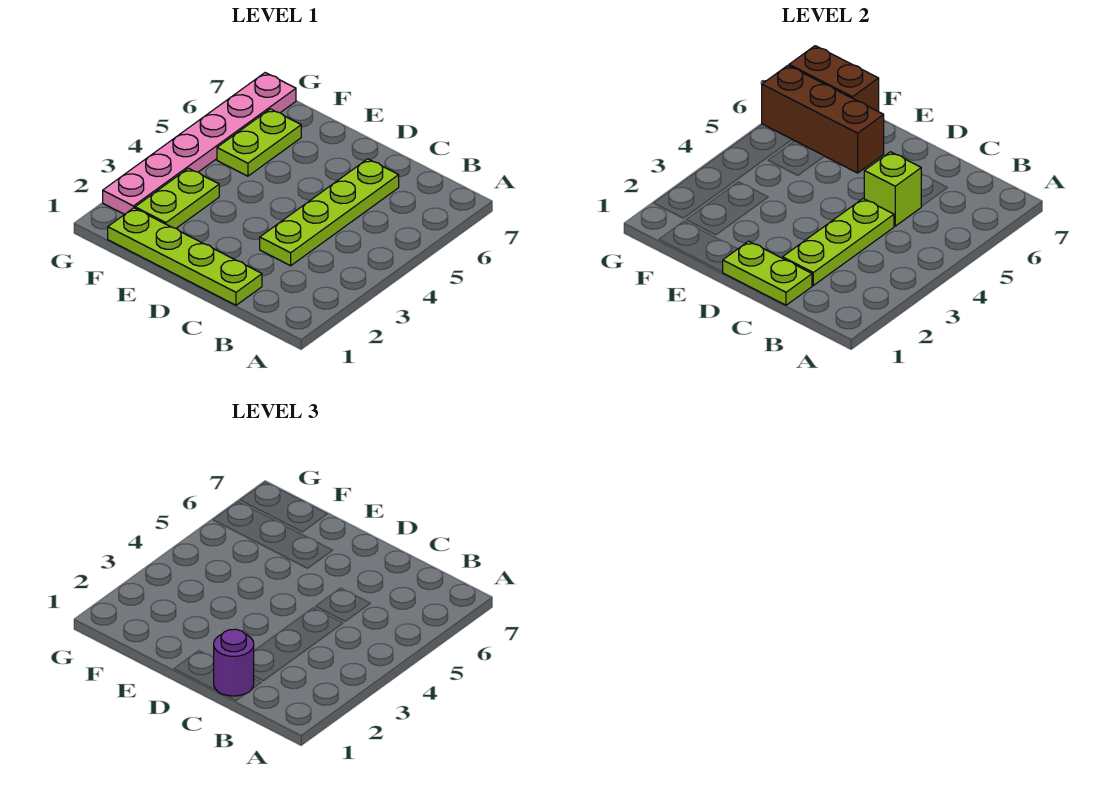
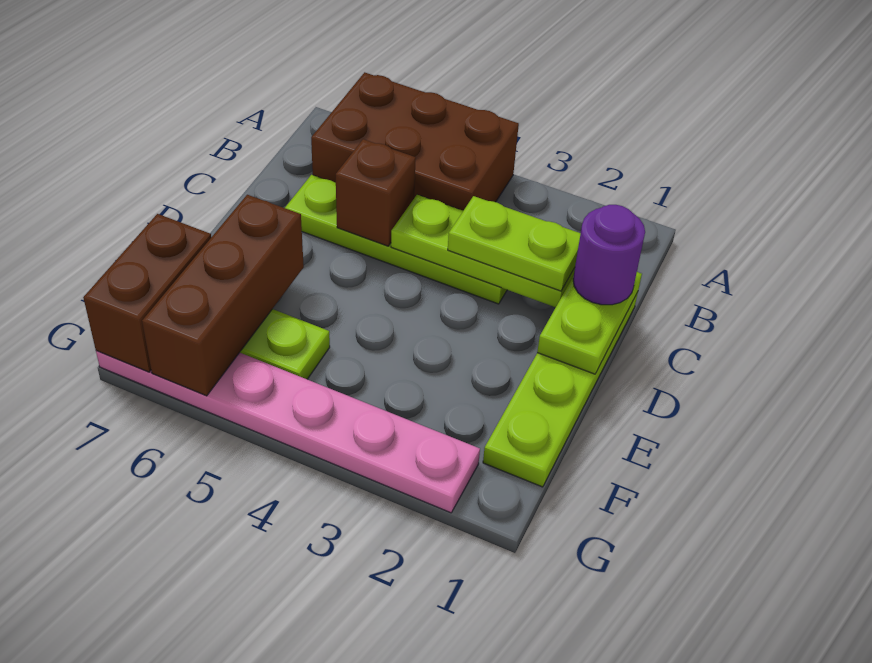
none -> brown brick A4:B6 level 1
lime brick C5 level 2 -> brown brick C5 level 2
lime plate F2:F3 level 1 -> lime plate C2:C3 level 3

